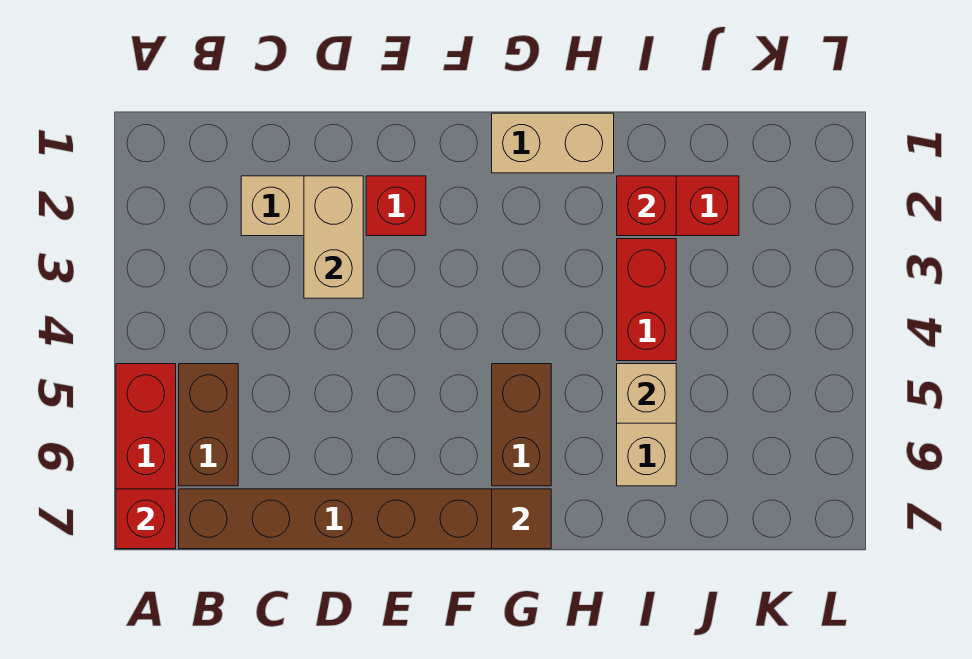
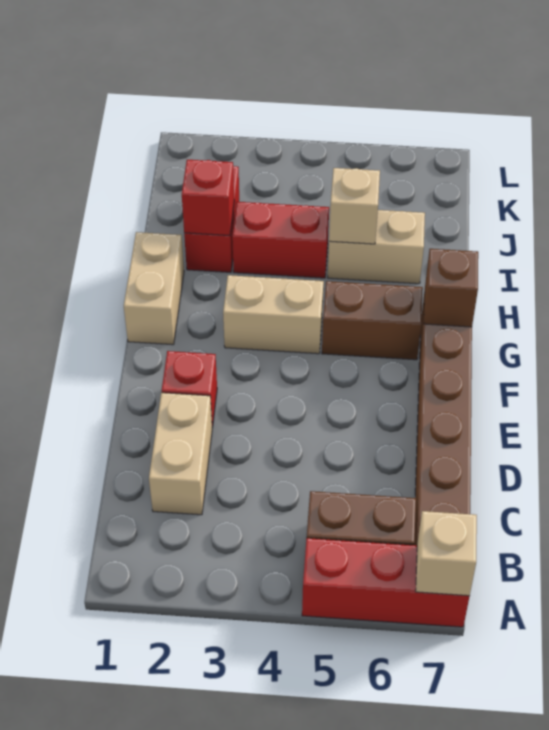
red brick A7 level 2 -> tan brick A7 level 2
tan brick D2:D3 level 2 -> tan brick G3:G4 level 1
brown tile G7 level 2 -> brown brick G7 level 2

